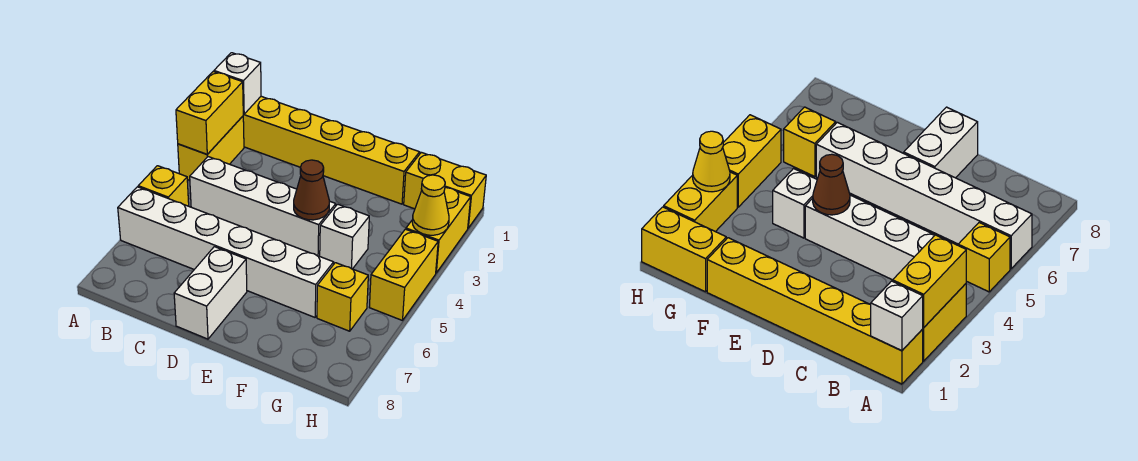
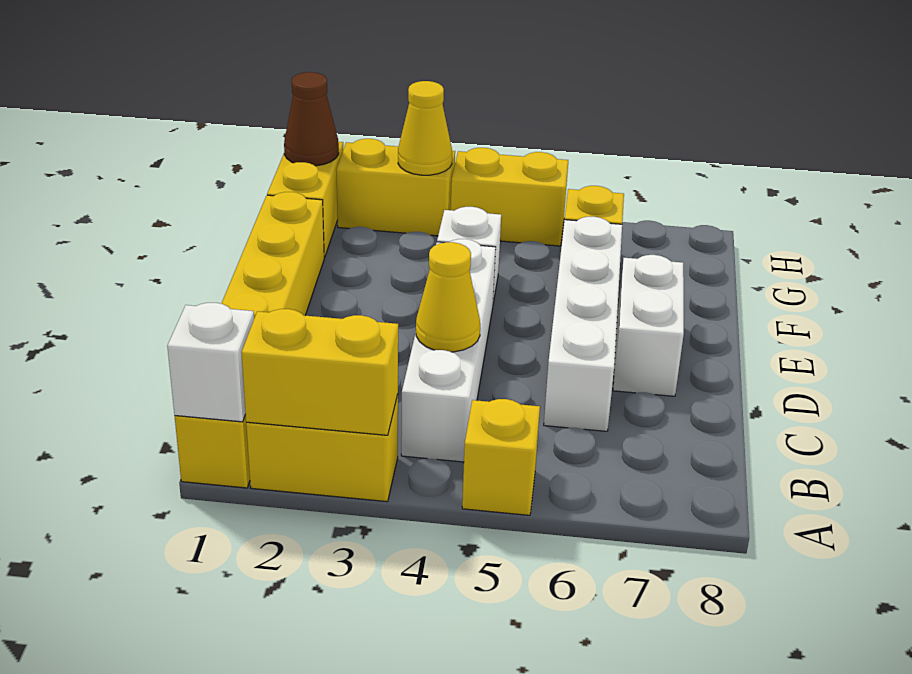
white brick A6:F6 level 1 -> white brick C6:F6 level 1
none -> yellow cone C4 level 2
white brick D7:D8 level 1 -> white brick D7:E7 level 1
brown cone E4 level 2 -> brown cone H1 level 2

